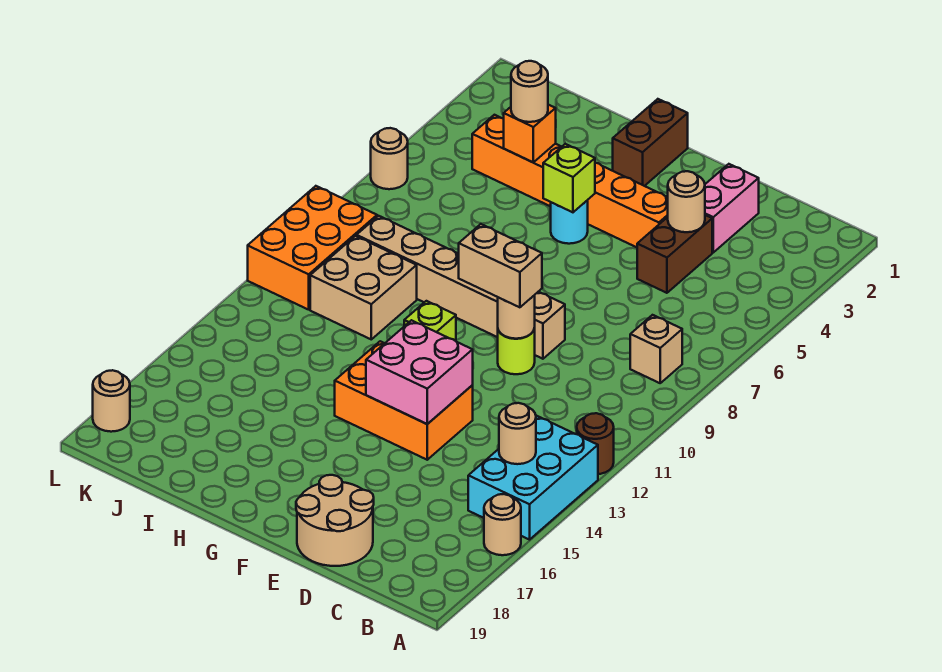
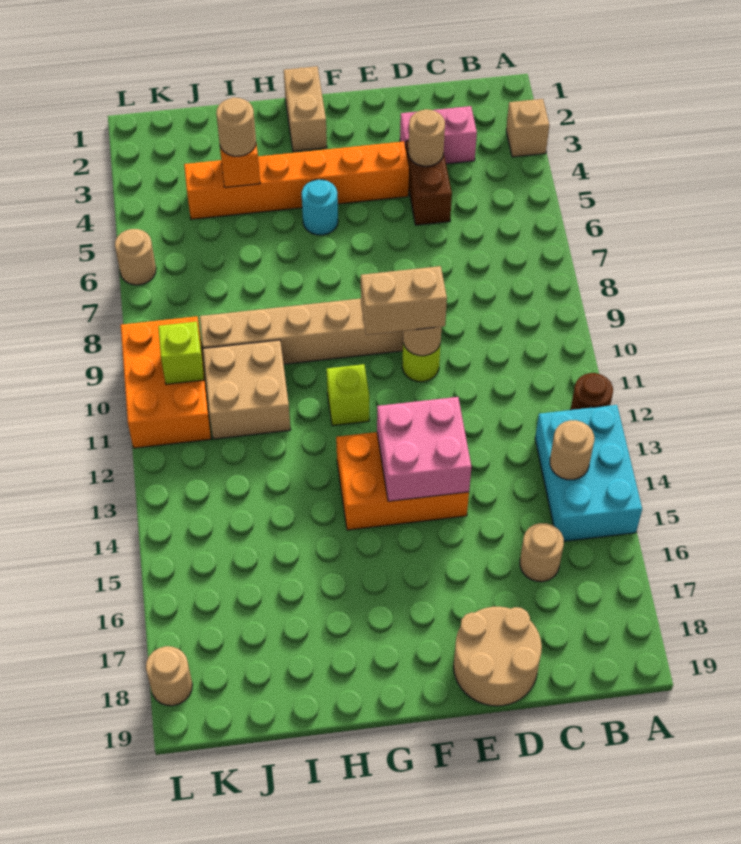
tan round brick A16 level 1 -> tan round brick C16 level 1
tan brick B8 level 1 -> tan brick A3 level 1
pink brick D2:D3 level 1 -> pink brick C3:D3 level 1
brown brick G1:G2 level 1 -> tan brick G1:G2 level 1
lime brick G5 level 2 -> lime brick K10 level 2

